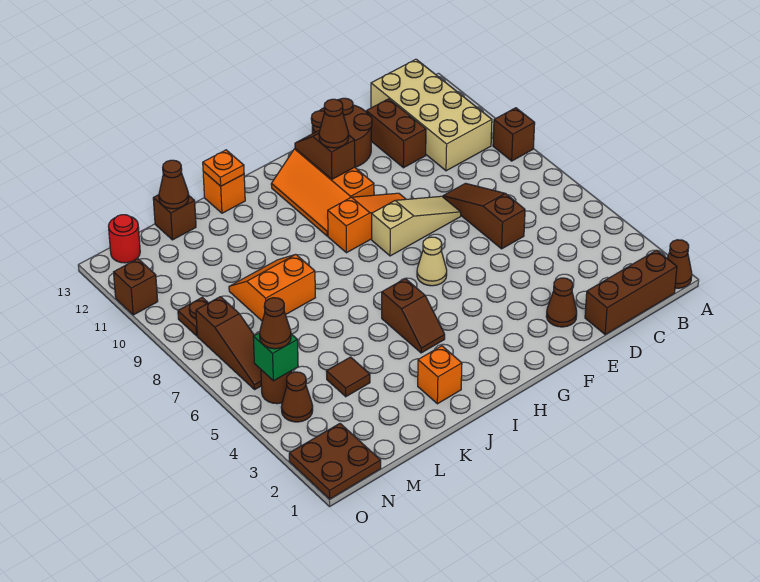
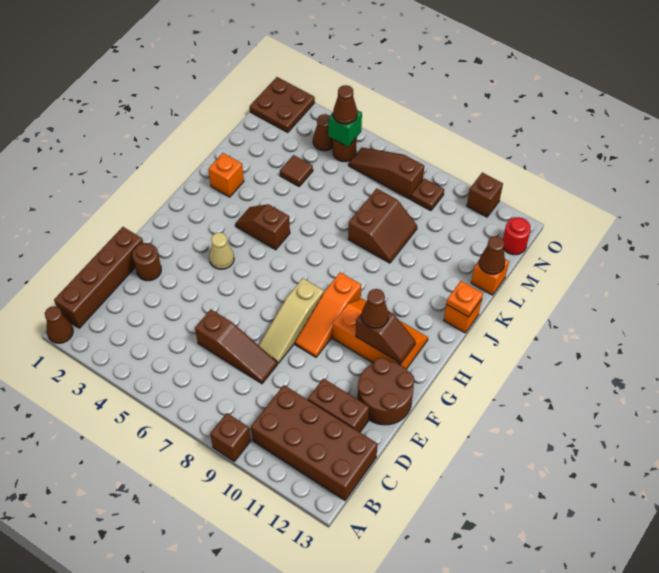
brown brick B1:D1 level 1 -> brown brick B1:E1 level 1
tan brick B10:C13 level 1 -> brown brick B10:C13 level 1
brown cone E2 level 1 -> brown round brick E2 level 1
tan cone G6 level 1 -> tan cone G4 level 1
orange slope K8:L9 level 1 top 8 -> brown slope K8:L9 level 1 top 8
brown brick L13 level 1 -> orange brick L13 level 1

